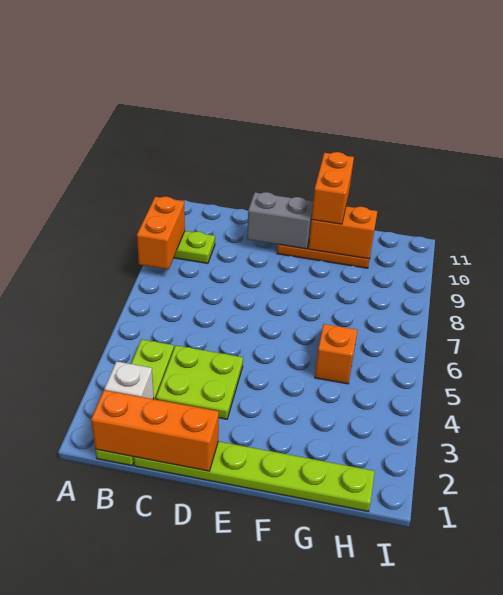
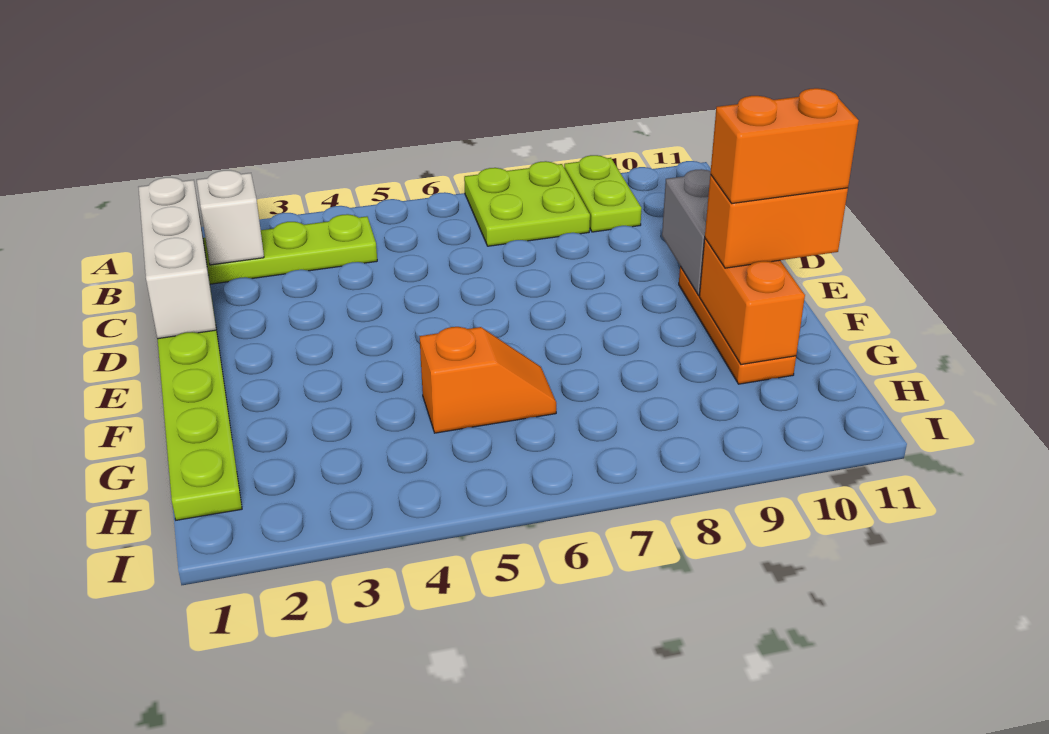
orange brick A8:A9 level 2 -> orange brick F10:F11 level 4
orange brick B1:D1 level 2 -> white brick B1:D1 level 2
lime plate C3:D4 level 1 -> lime plate A7:B8 level 1

